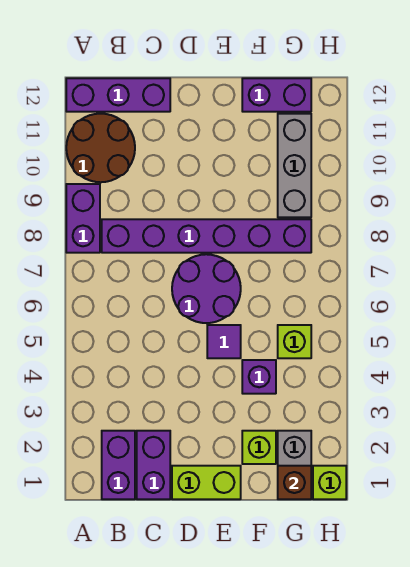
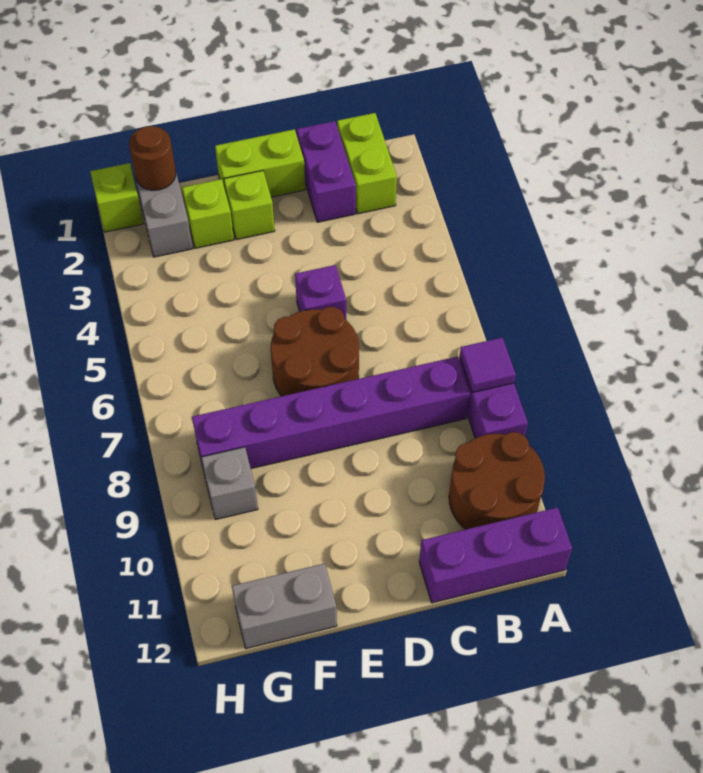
purple brick B1:B2 level 1 -> lime brick B1:B2 level 1
purple round brick D6:E7 level 1 -> brown round brick D6:E7 level 1
purple tile E5 level 1 -> purple tile A8 level 2
purple brick F4 level 1 -> purple brick D5 level 1
purple brick F12:G12 level 1 -> grey brick F12:G12 level 1
brown brick G1 level 2 -> brown round brick G1 level 2
lime brick G5 level 1 -> lime brick E2 level 1
grey brick G9:G11 level 1 -> grey brick G9 level 1

